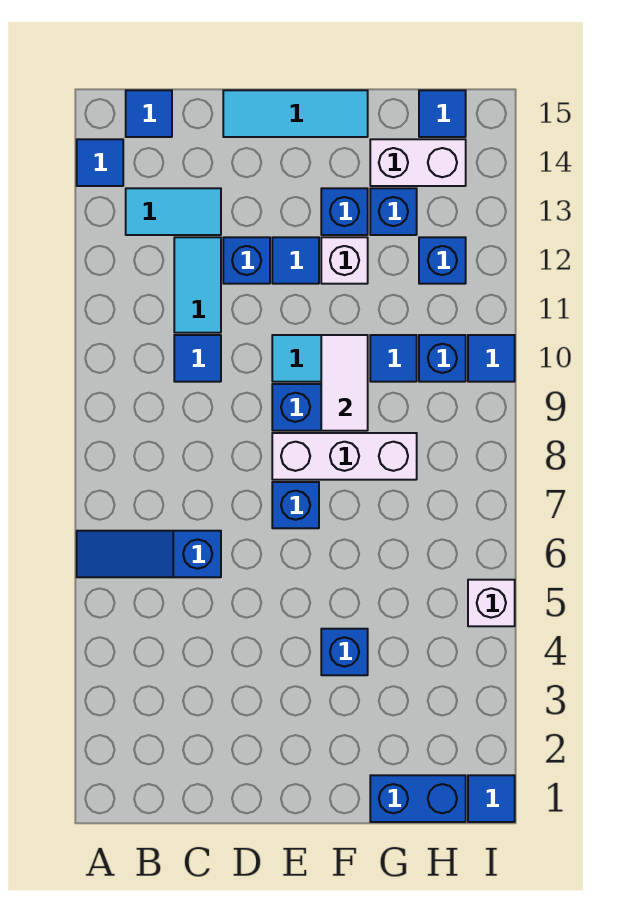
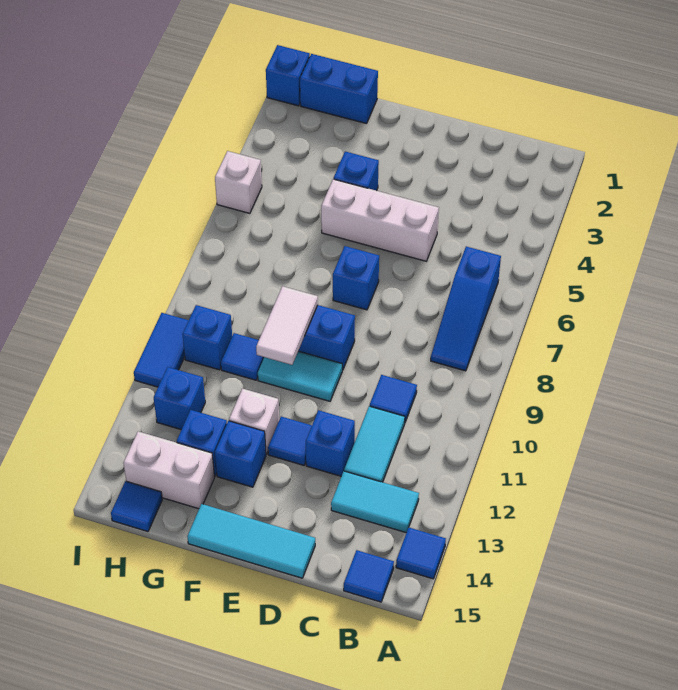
blue slope A6:C6 level 1 top C -> blue slope B6:B8 level 1 top 6
white brick E8:G8 level 1 -> white brick D5:F5 level 1
blue tile I1 level 1 -> blue brick I1 level 1
blue tile I10 level 1 -> blue tile I10:I11 level 1

